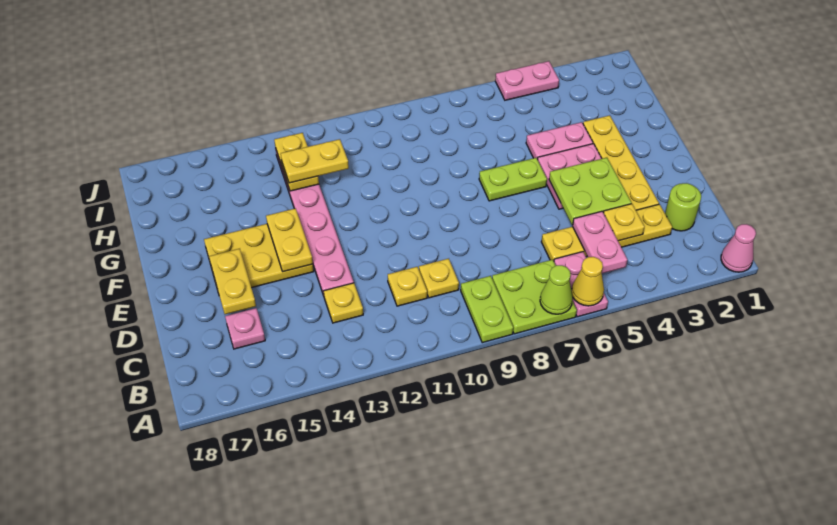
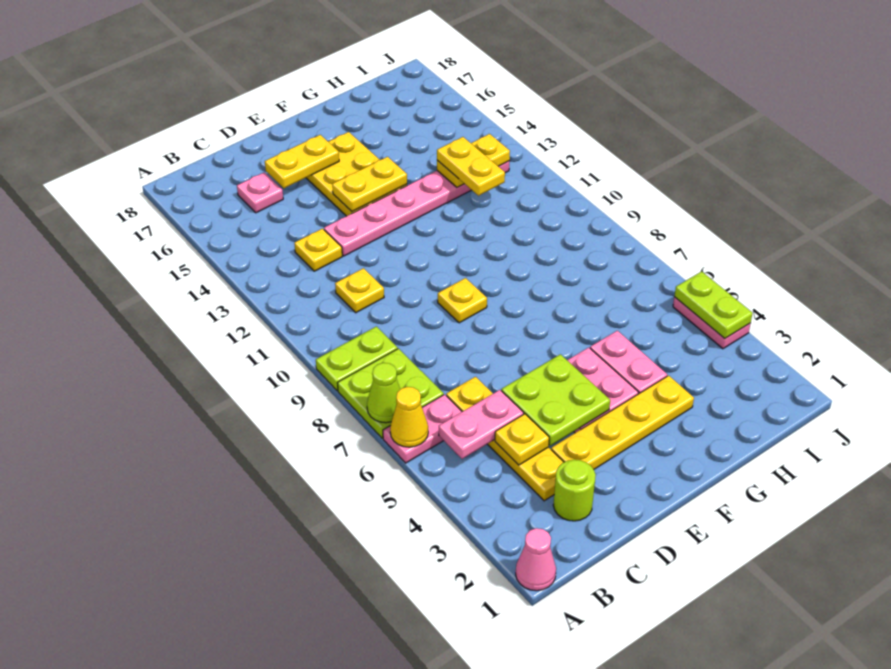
yellow plate C10 level 1 -> yellow plate E9 level 1
lime plate F6:F7 level 1 -> lime plate J4:J5 level 2

